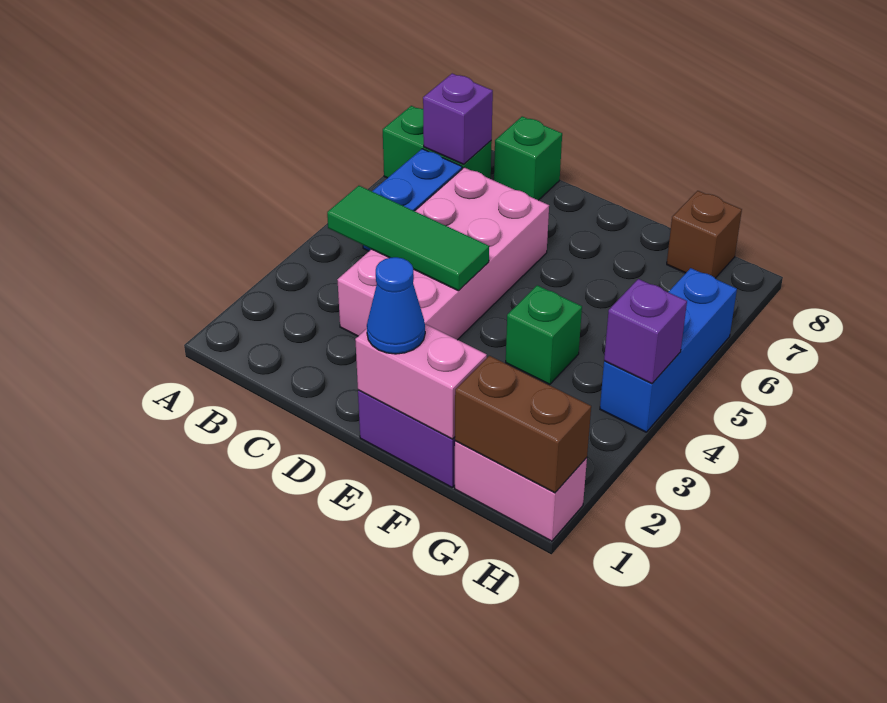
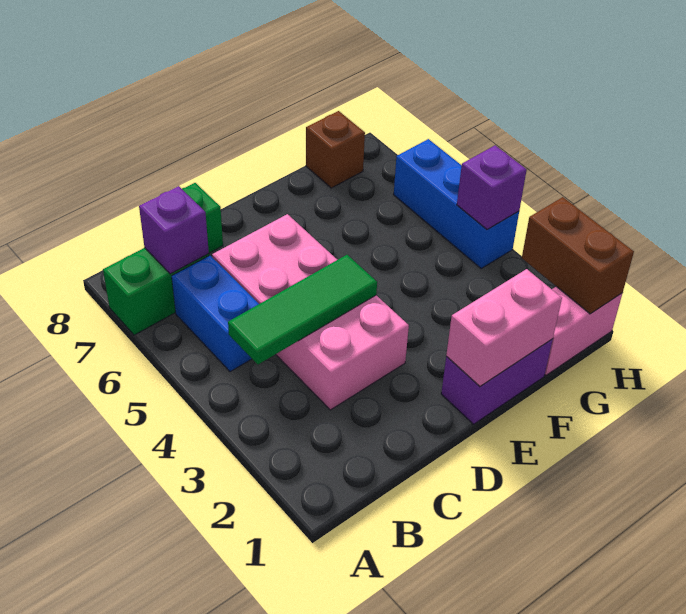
blue cone E1 level 3 -> none
green brick F4 level 1 -> none
brown brick G1:H1 level 2 -> brown brick H1:H2 level 2

